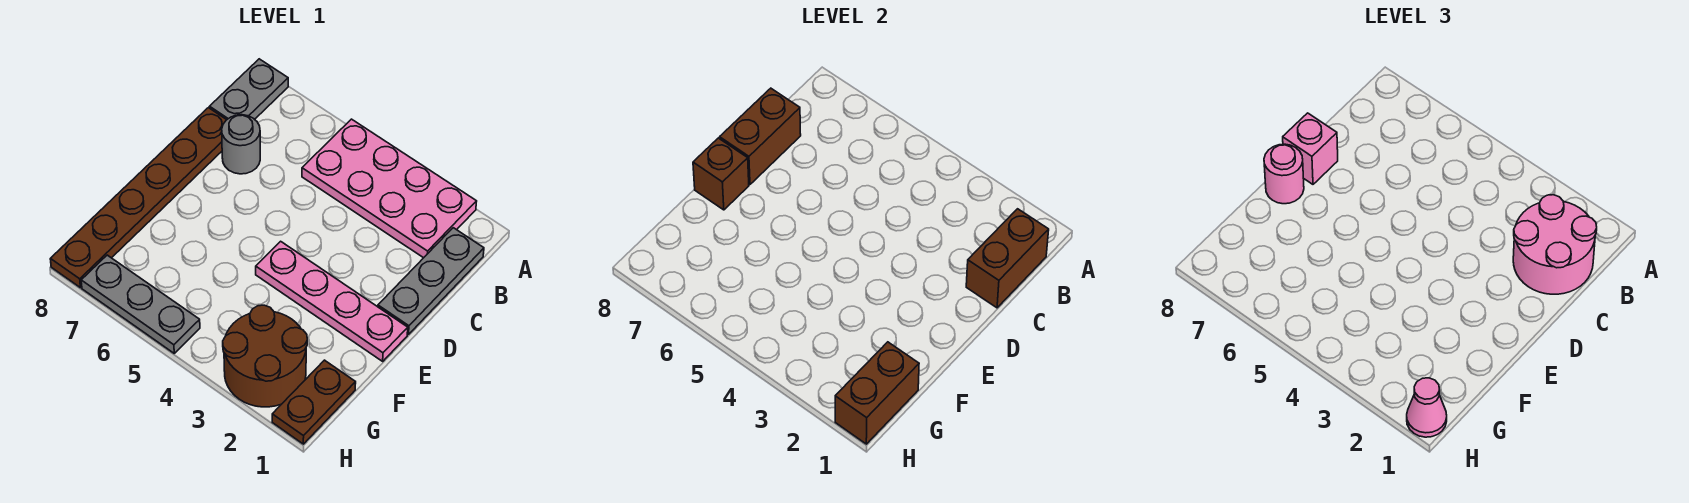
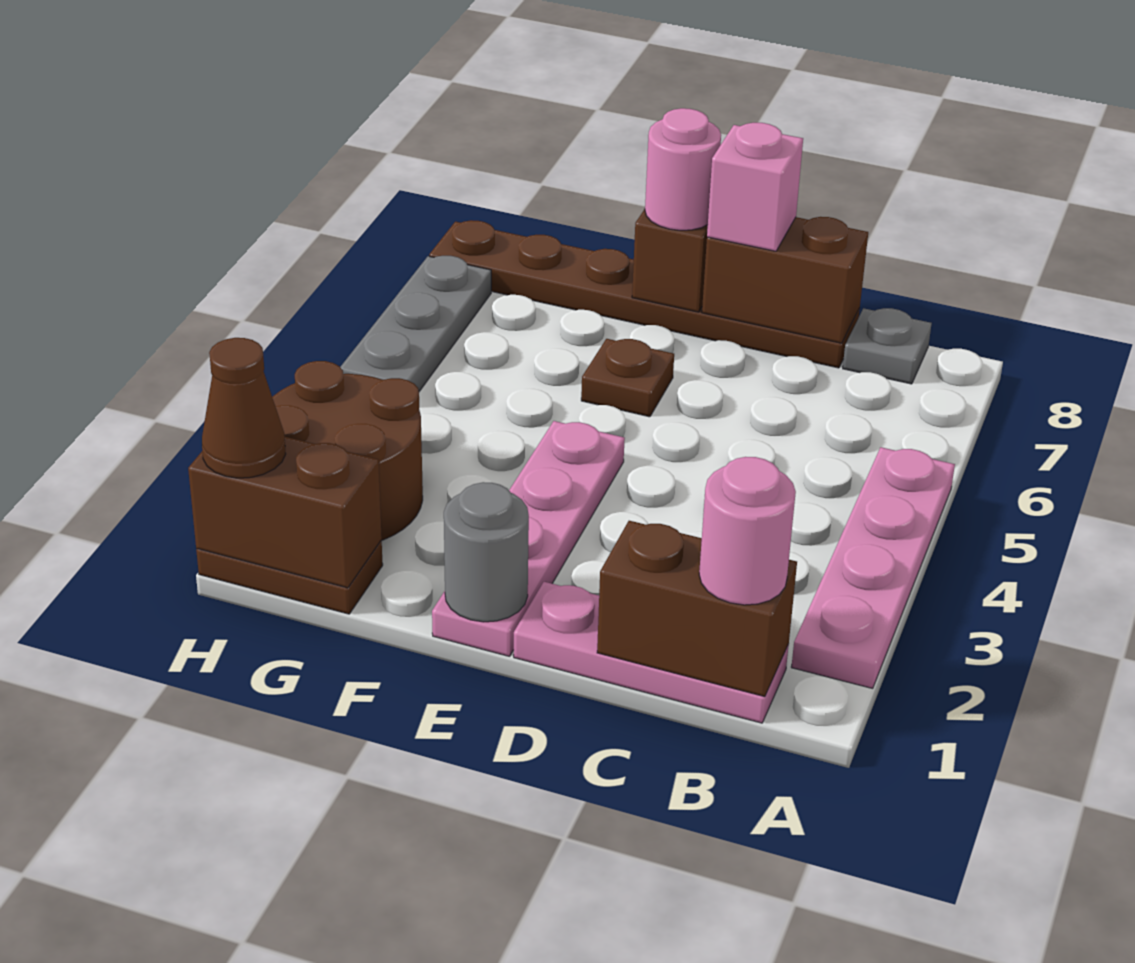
pink plate A2:B5 level 1 -> pink plate A2:A5 level 1
grey plate A8:B8 level 1 -> grey plate B8 level 1
grey plate B1:D1 level 1 -> pink plate B1:D1 level 1
pink round brick B1:C2 level 3 -> pink round brick B1 level 3
grey round brick C7 level 1 -> grey round brick E1 level 2
none -> brown plate E6 level 1
pink cone H1 level 3 -> brown cone H1 level 3

